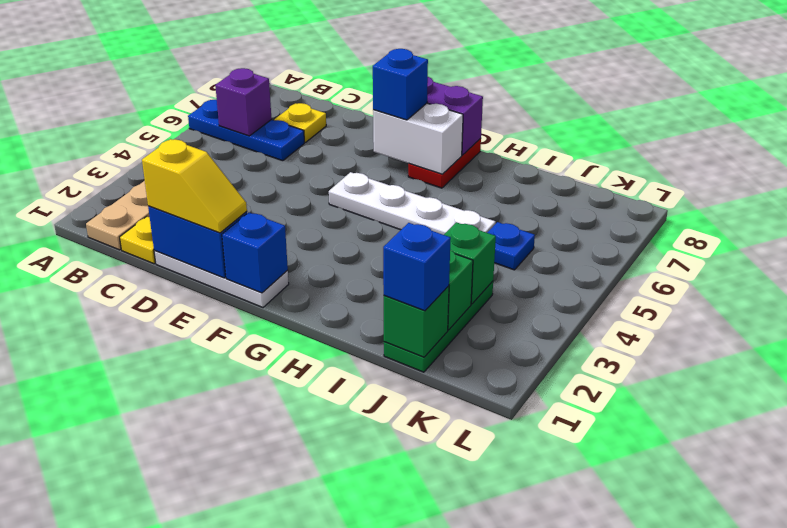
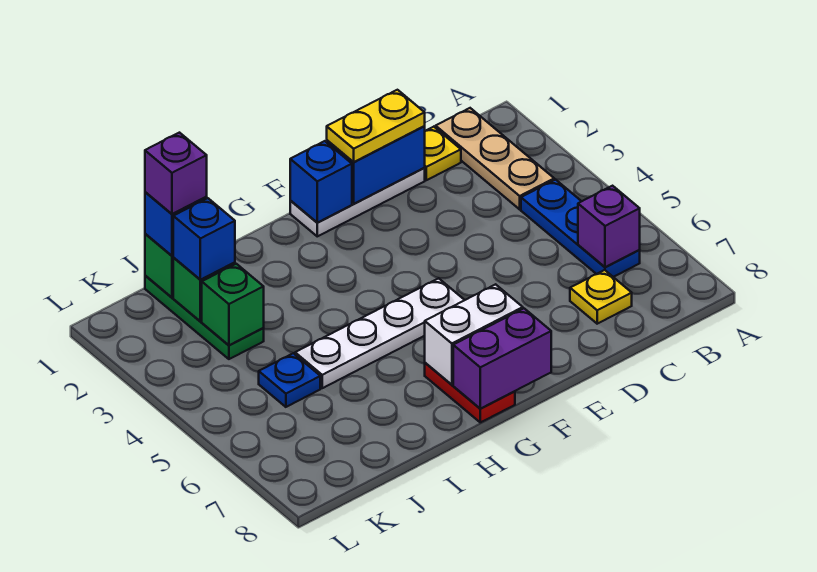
blue plate A6:C6 level 1 -> blue plate B4:B6 level 1
yellow slope D1:E1 level 3 top D -> yellow plate D1:E1 level 3
blue brick F7 level 3 -> blue brick J2 level 3
none -> purple brick J1 level 4

